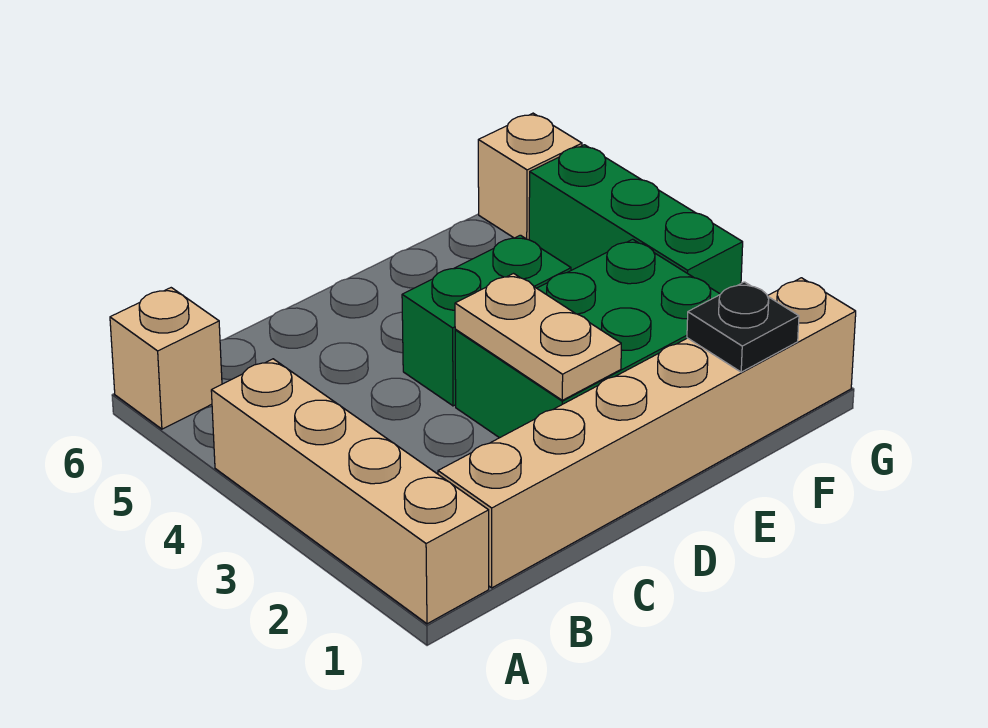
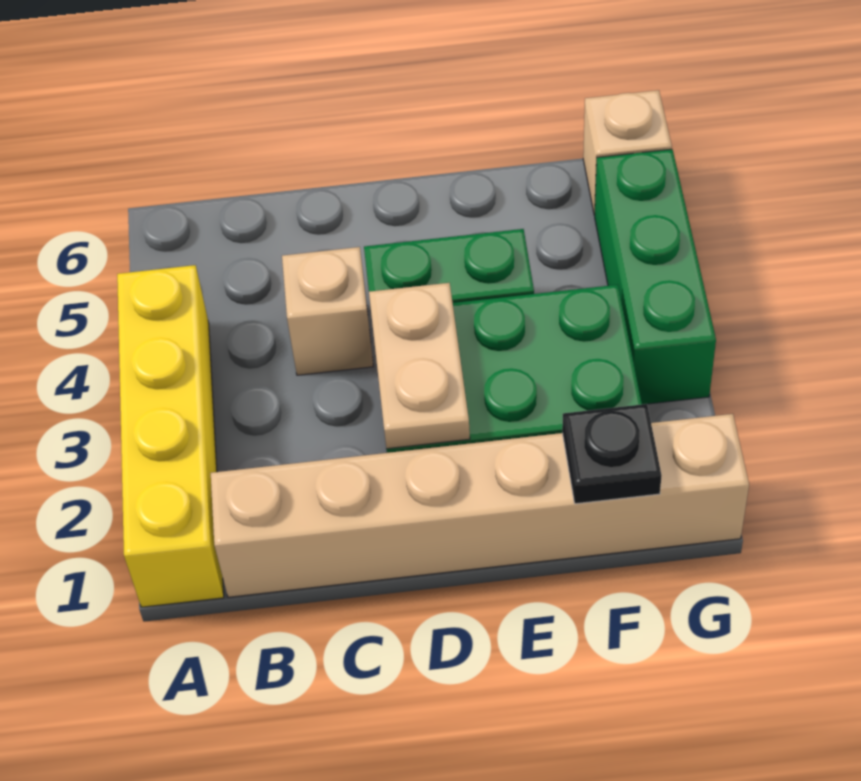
tan brick A1:A4 level 1 -> yellow brick A1:A4 level 1
tan brick A6 level 1 -> tan brick C4 level 1

